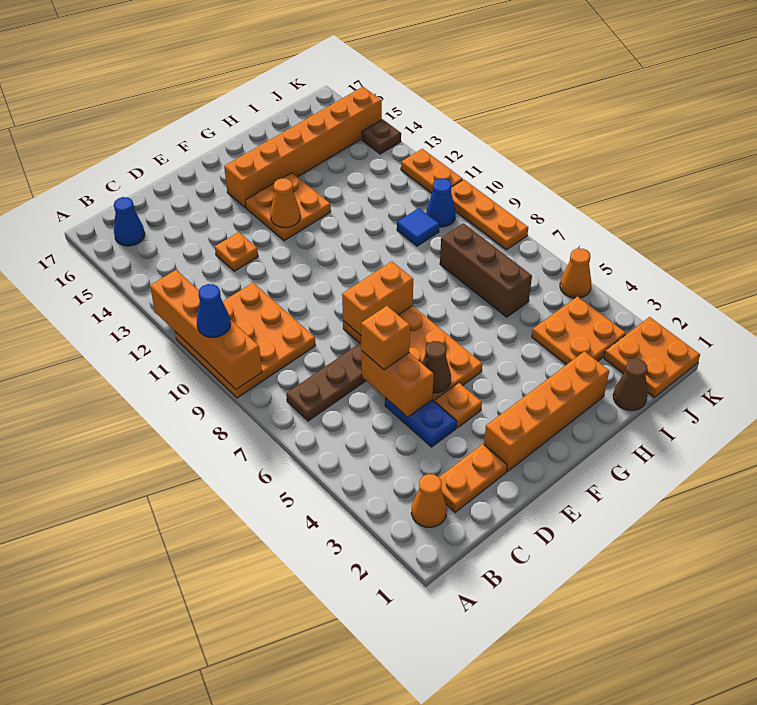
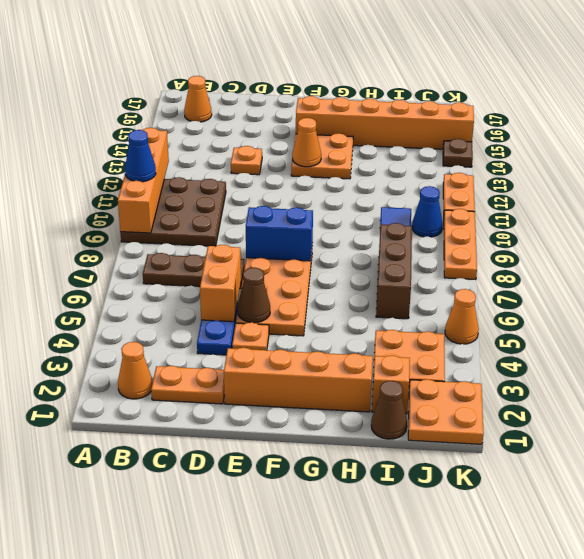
orange plate A9:C11 level 1 -> brown plate A9:C11 level 1
blue cone B16 level 1 -> orange cone B16 level 1
orange brick D6 level 3 -> orange brick I2 level 1
orange brick E8:F8 level 2 -> blue brick E8:F8 level 2

